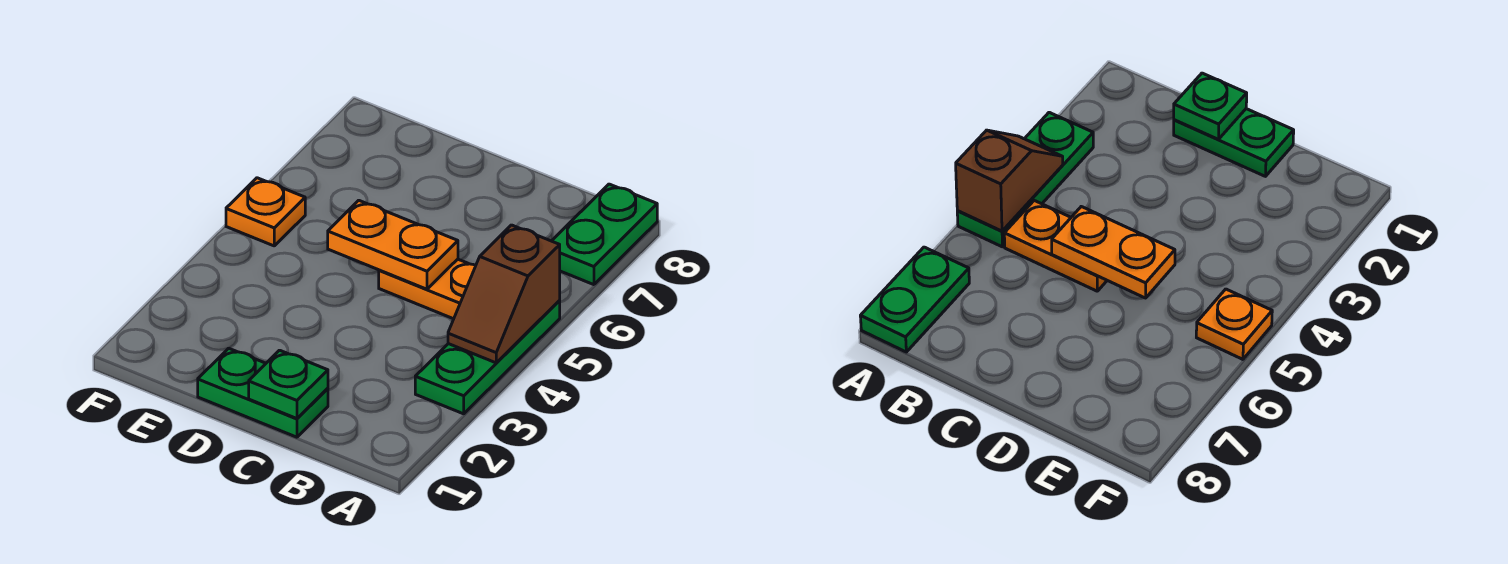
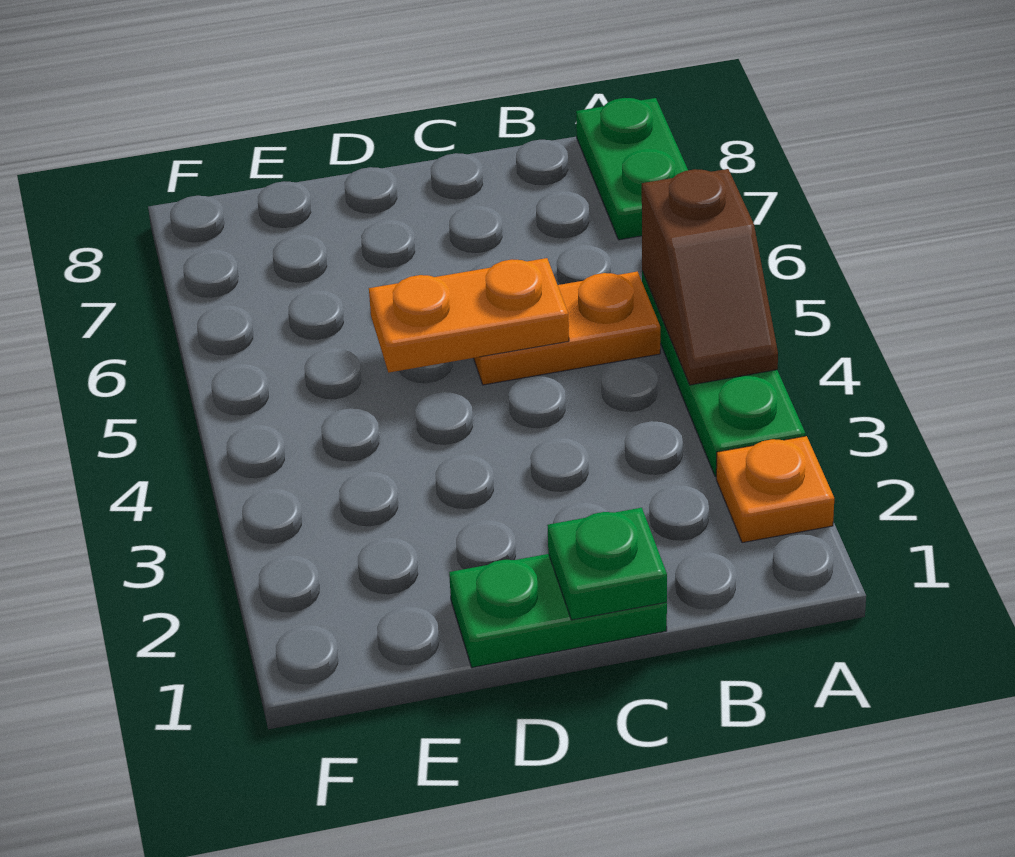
orange plate F5 level 1 -> orange plate A2 level 1

